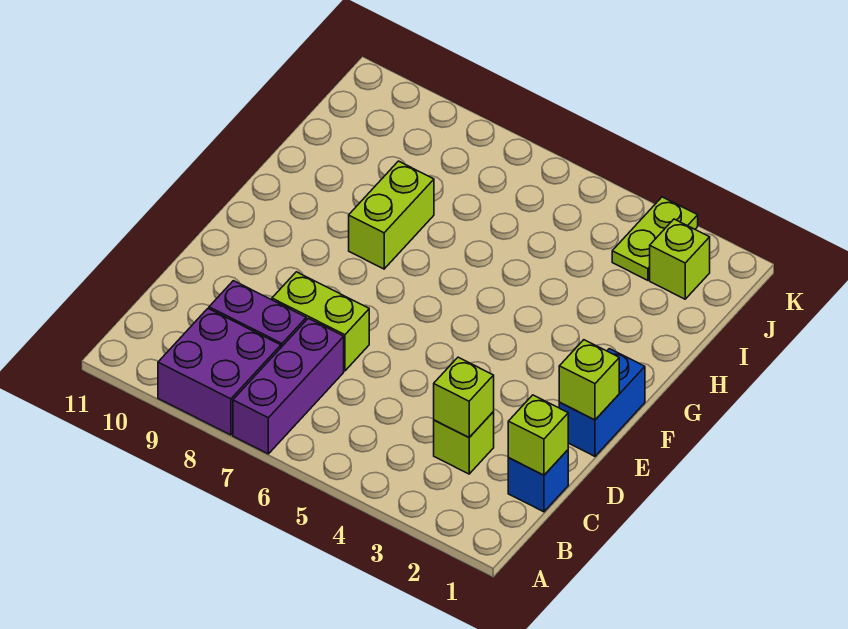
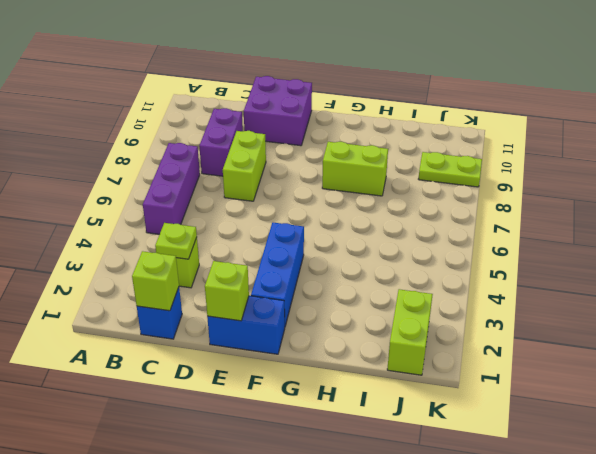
purple brick A7:C7 level 1 -> purple brick B5:B7 level 1
purple brick A8:B9 level 1 -> purple brick D10:E11 level 1
lime brick C3 level 2 -> lime plate C3 level 2
none -> blue brick F2:F4 level 1
lime brick J2 level 1 -> lime brick J1:J2 level 1
lime plate J3:K3 level 1 -> lime plate J9:K9 level 1

